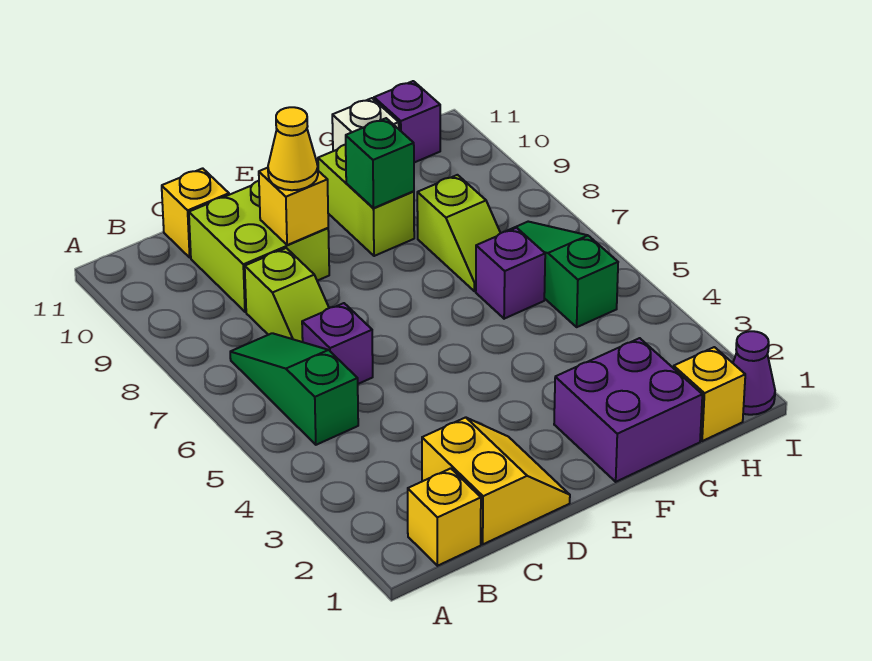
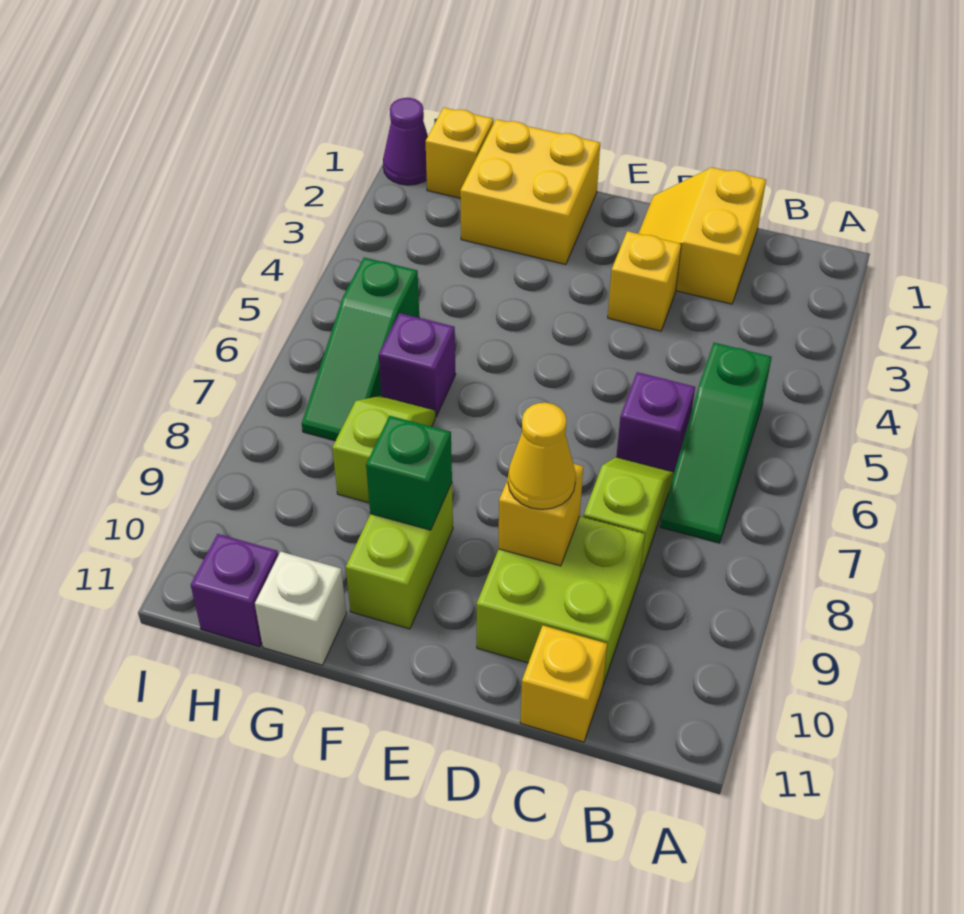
yellow brick B1 level 1 -> yellow brick D3 level 1
purple brick F1:G2 level 1 -> yellow brick F1:G2 level 1

